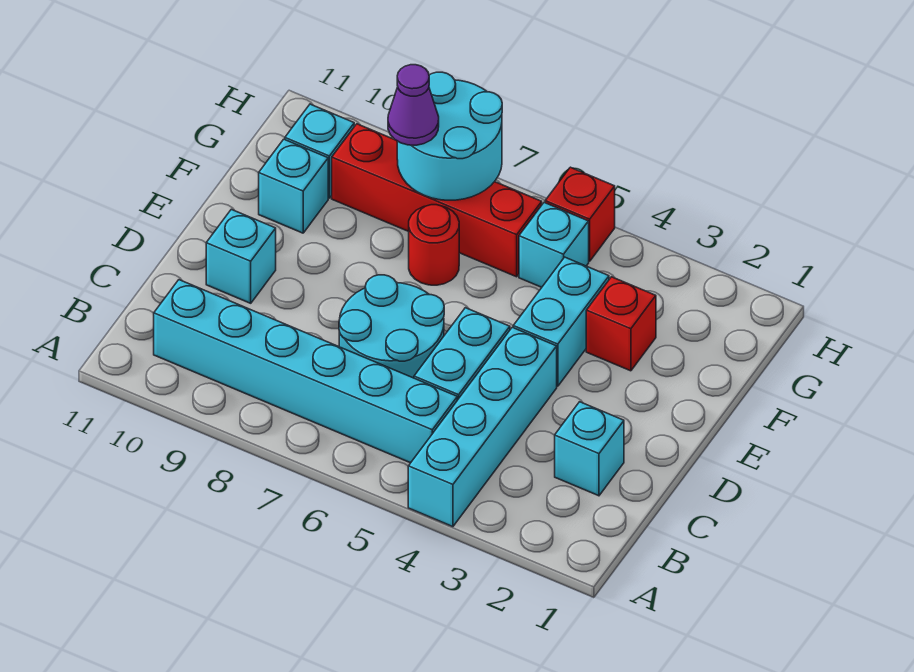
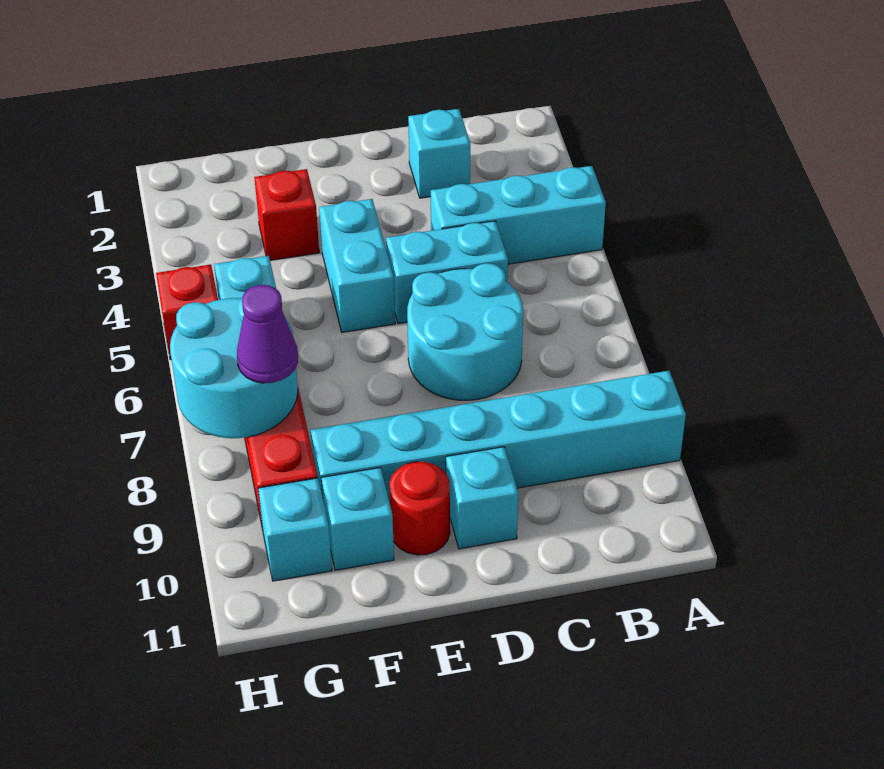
cyan brick A4:D4 level 1 -> cyan brick A4:C4 level 1
cyan brick B5:B10 level 1 -> cyan brick A9:F9 level 1
cyan brick E4:F4 level 1 -> cyan brick E4:E5 level 1
red round brick F7 level 1 -> red round brick E10 level 1

